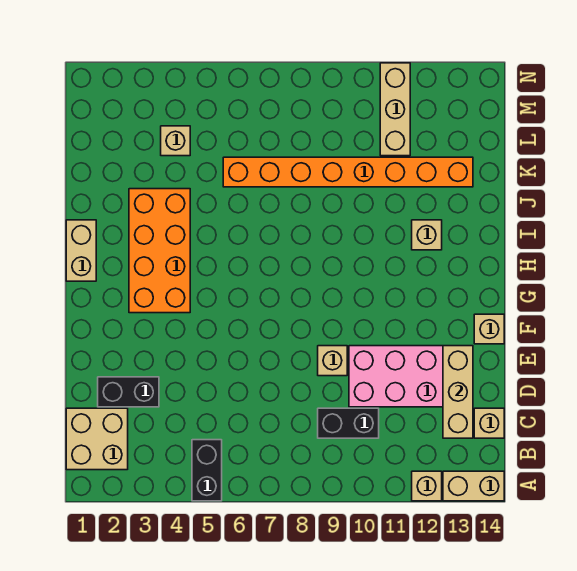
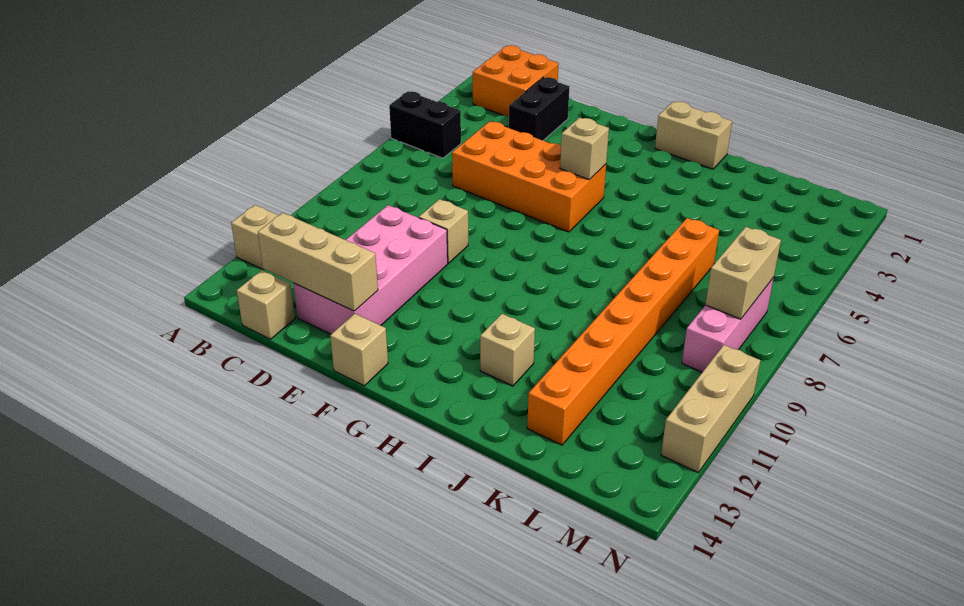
tan brick A13:A14 level 1 -> tan brick M7:M8 level 2
tan brick B1:C2 level 1 -> orange brick B1:C2 level 1
black brick C9:C10 level 1 -> none
orange brick G3:J4 level 1 -> orange brick D5:G6 level 1
tan brick L4 level 1 -> tan brick G5 level 2
tan brick L11:N11 level 1 -> tan brick N10:N12 level 1
none -> pink brick M7:M9 level 1

